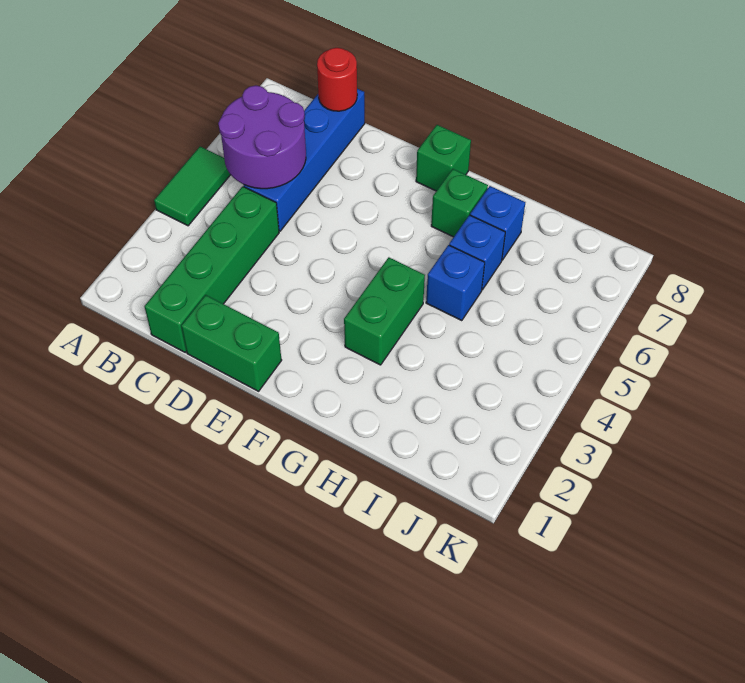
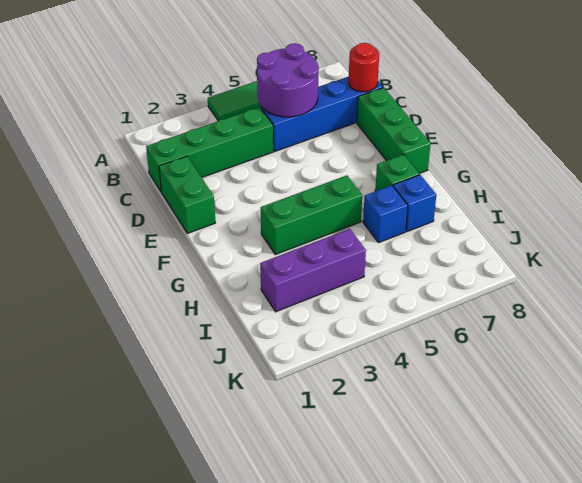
green brick F8 level 1 -> green brick D8:F8 level 1
green brick G3:G4 level 1 -> green brick G3:G5 level 1
blue brick H5 level 1 -> none
none -> purple brick I2:I4 level 1

